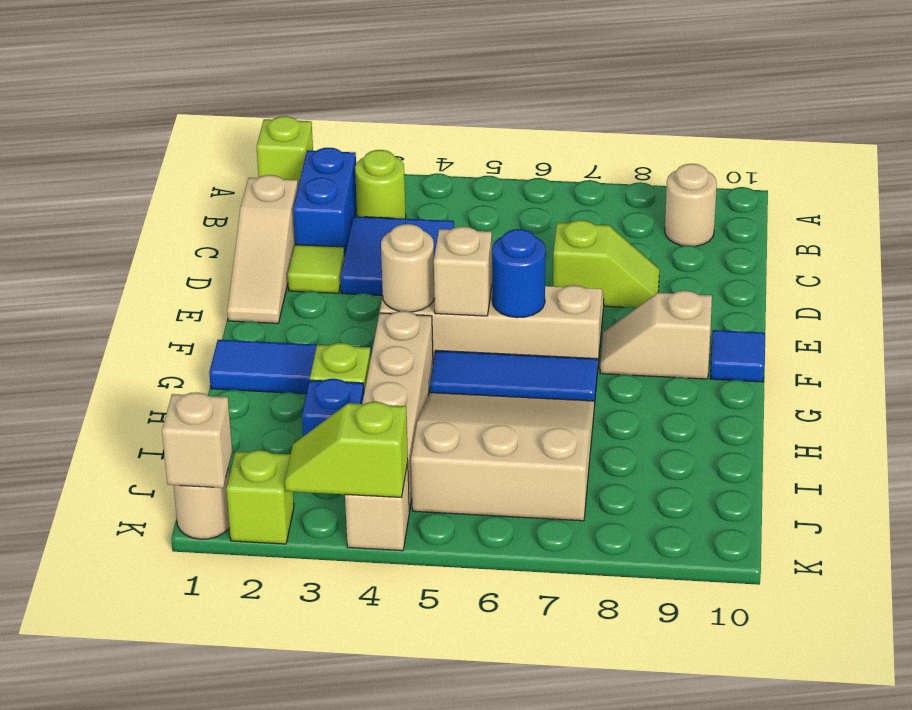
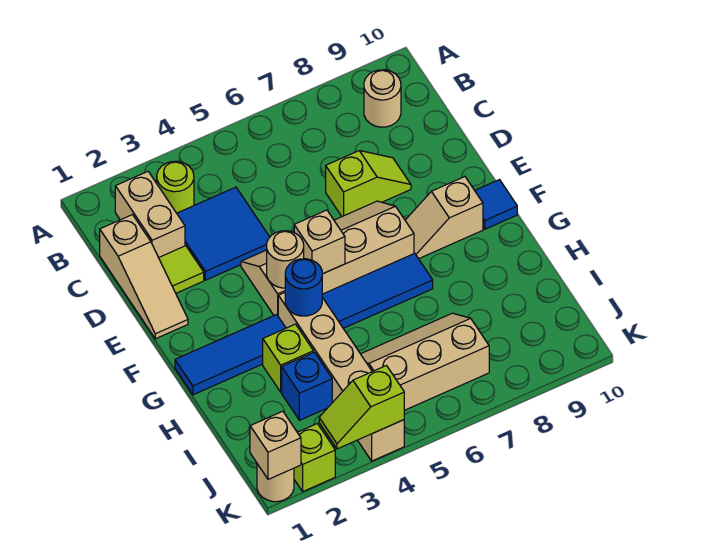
lime brick A1 level 1 -> none
blue brick B2:C2 level 1 -> tan brick B2:C2 level 1
blue round brick F6 level 2 -> blue round brick G4 level 2
tan slope H5:J7 level 1 top J -> tan slope I5:J7 level 1 top J

